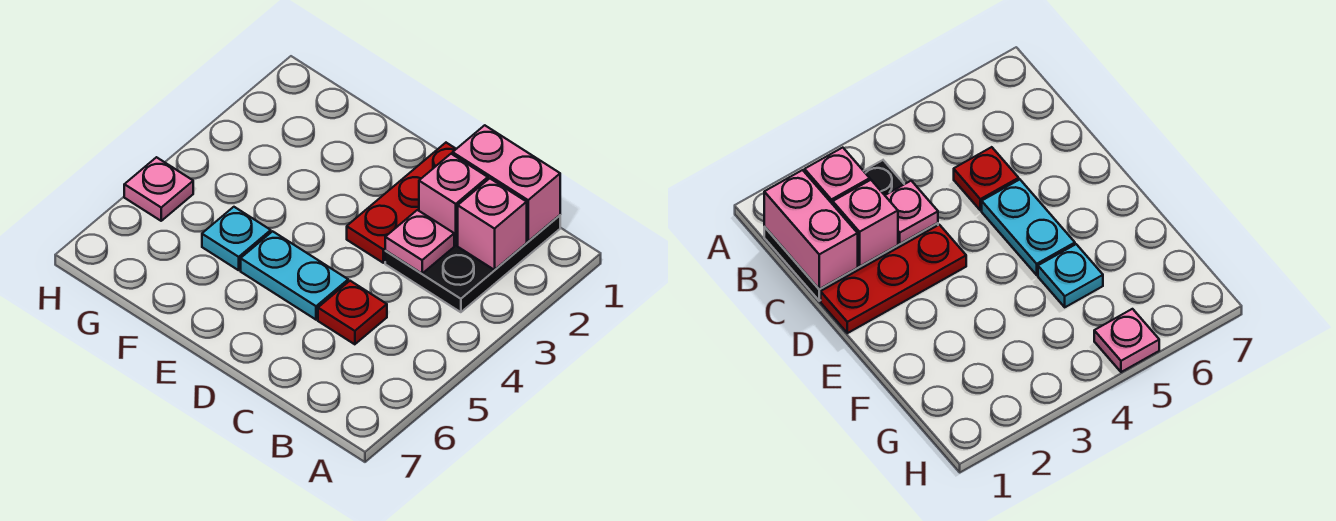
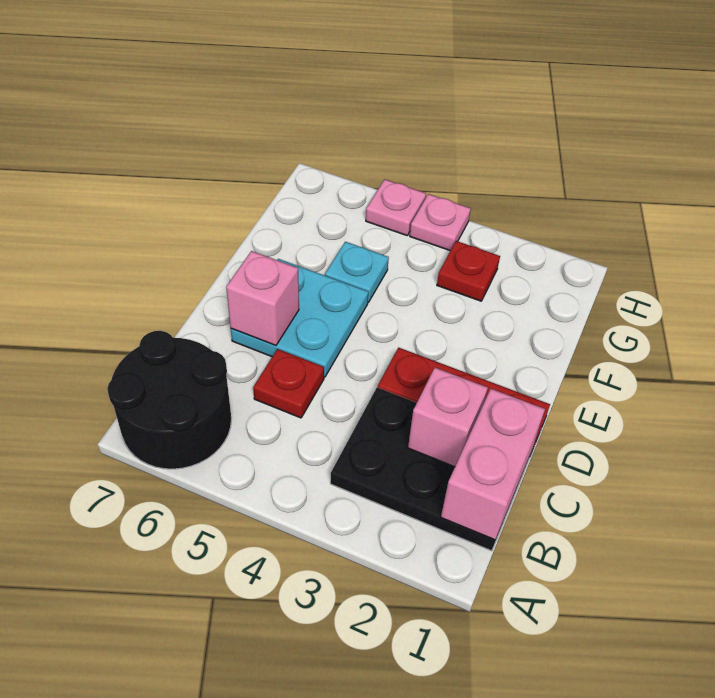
none -> black round brick A6:B7 level 1
pink brick B2 level 2 -> pink brick D6 level 2
pink plate C3 level 2 -> pink plate H4 level 1
cyan plate D5:E5 level 1 -> cyan plate D5:E6 level 1
none -> red plate G3 level 1

